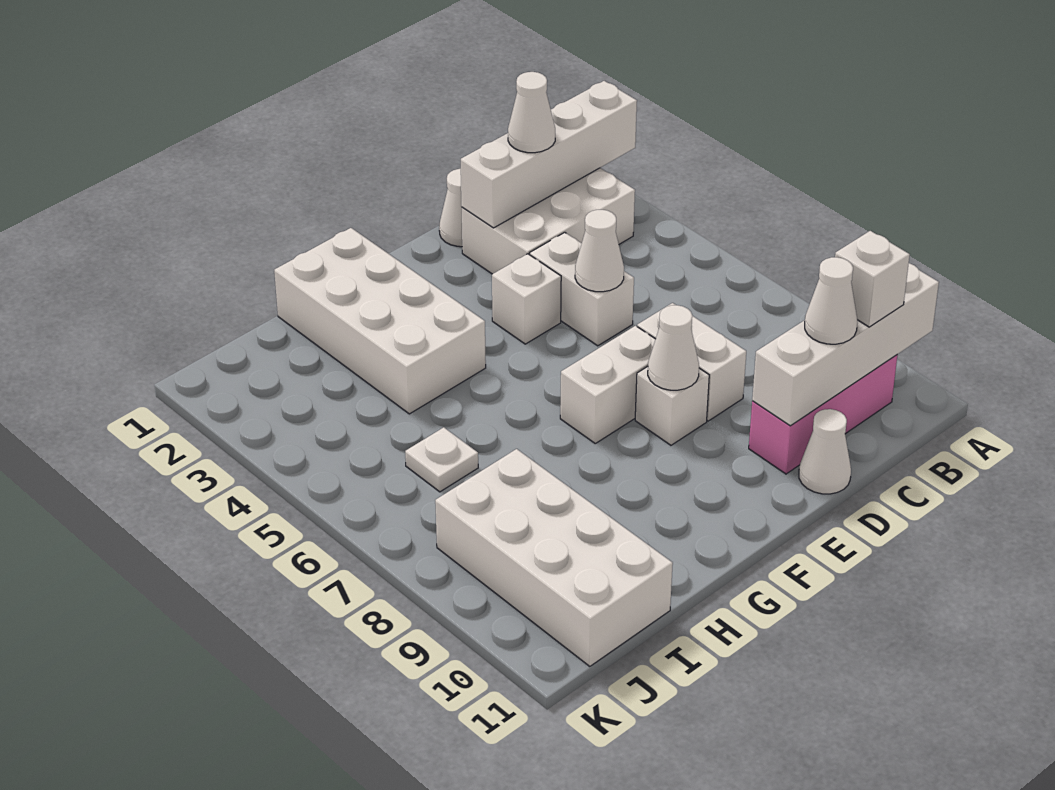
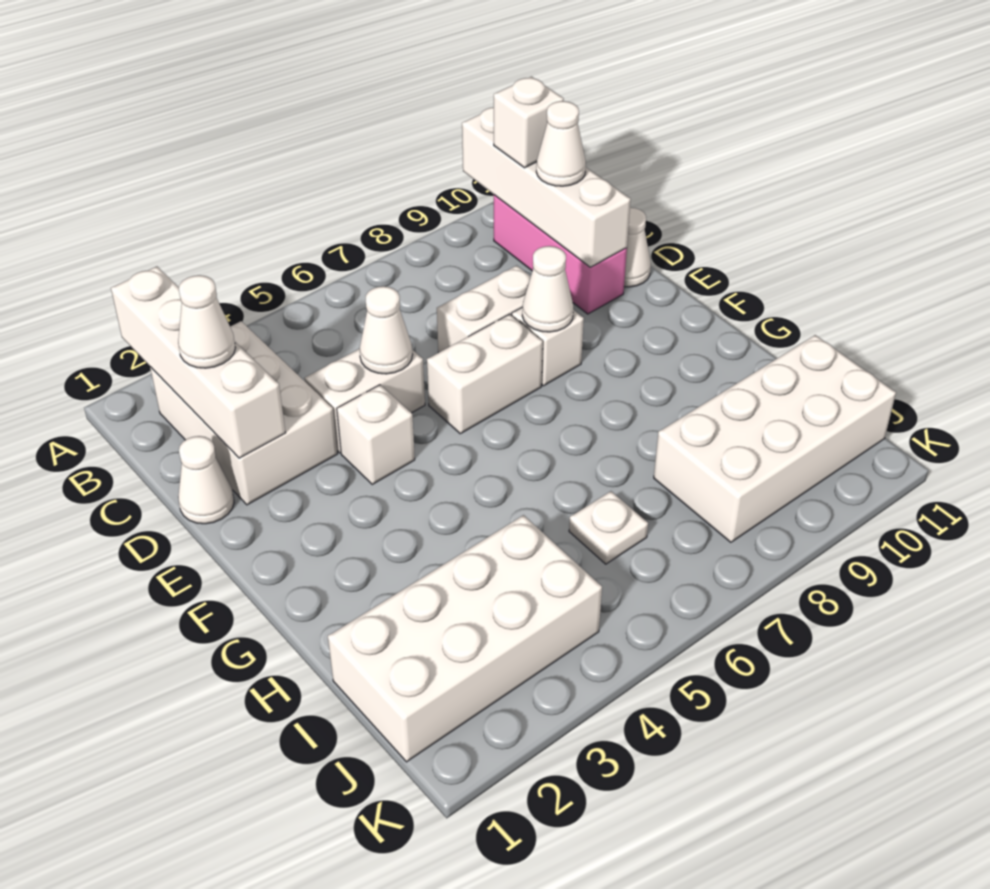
white brick E7:F7 level 1 -> white brick E6:E7 level 1
white brick G1:H4 level 1 -> white brick I1:J4 level 1

